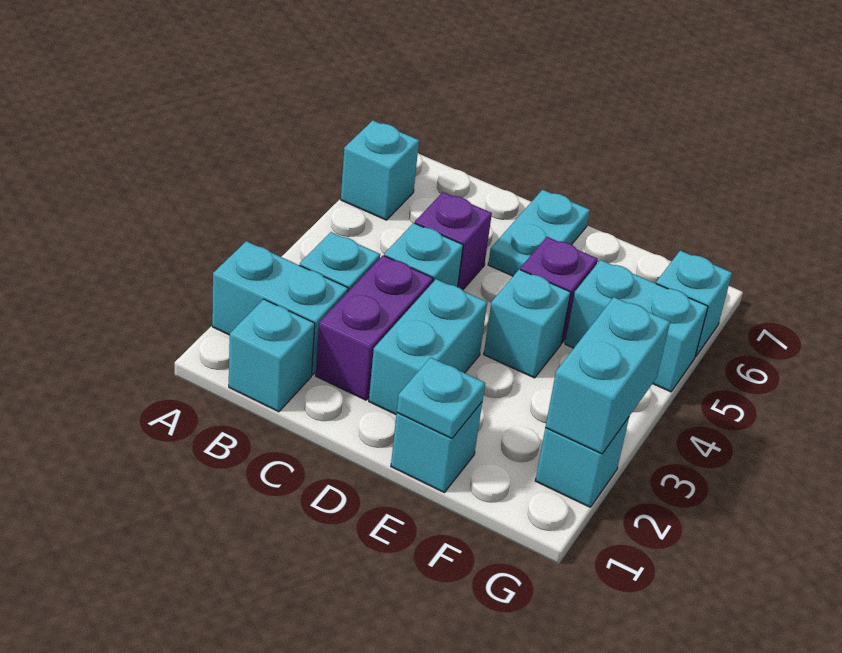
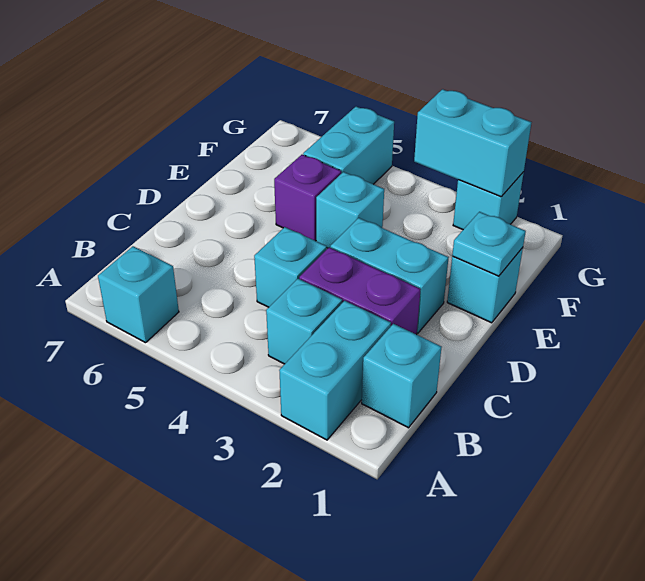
purple brick C5 level 1 -> none
cyan plate D6:D7 level 1 -> none
cyan brick G6 level 1 -> none

